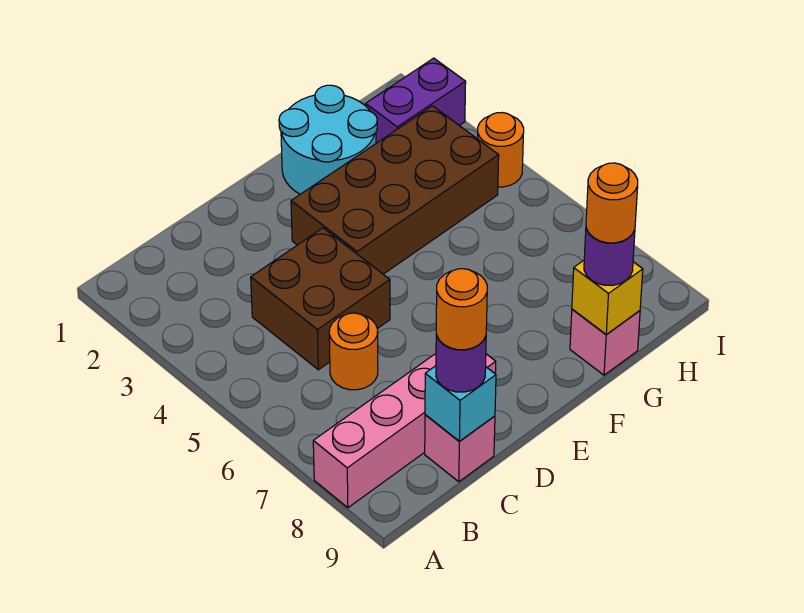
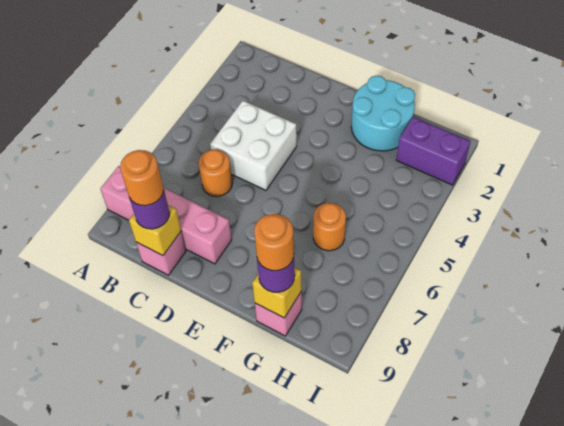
brown brick C4:D5 level 1 -> white brick C4:D5 level 1
cyan brick C9 level 2 -> yellow brick C9 level 2
brown brick E3:H4 level 1 -> none
orange round brick I4 level 1 -> orange round brick G6 level 1

